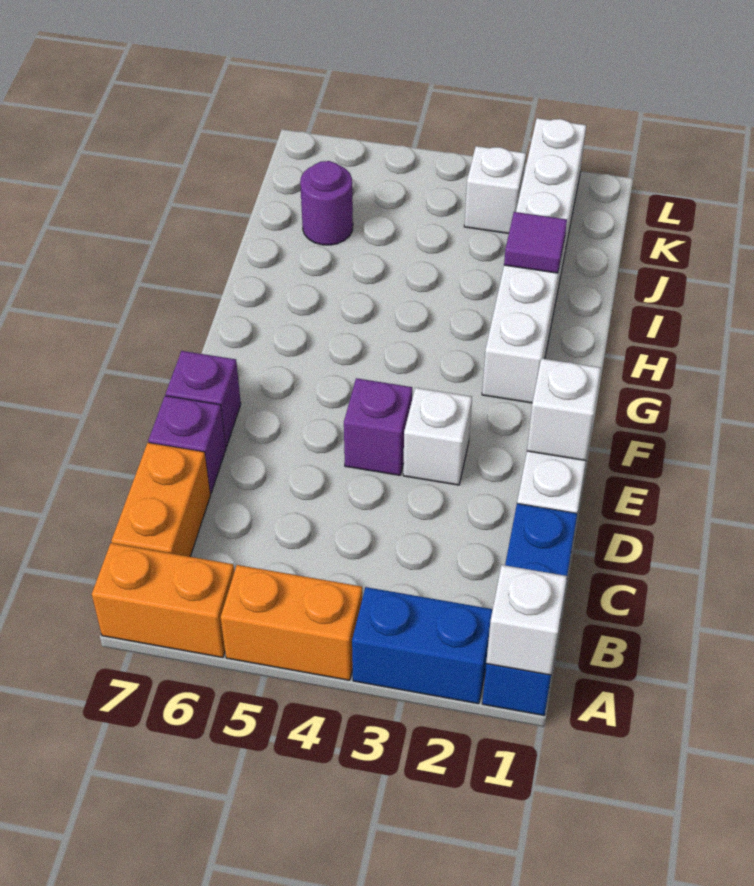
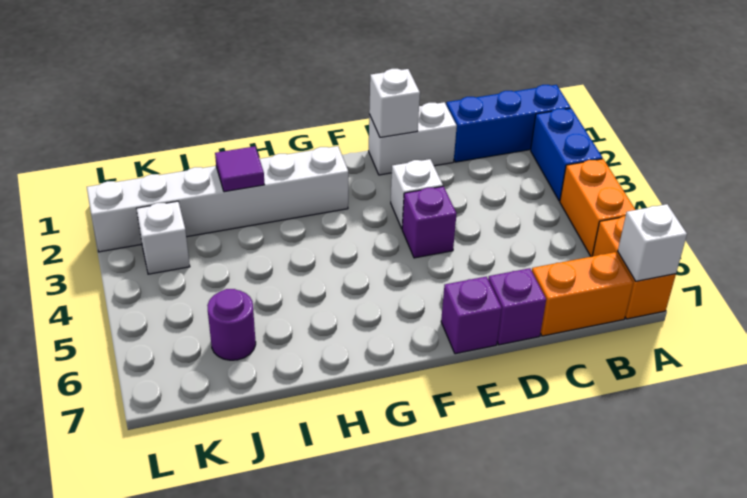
white brick A1 level 2 -> white brick A7 level 2

